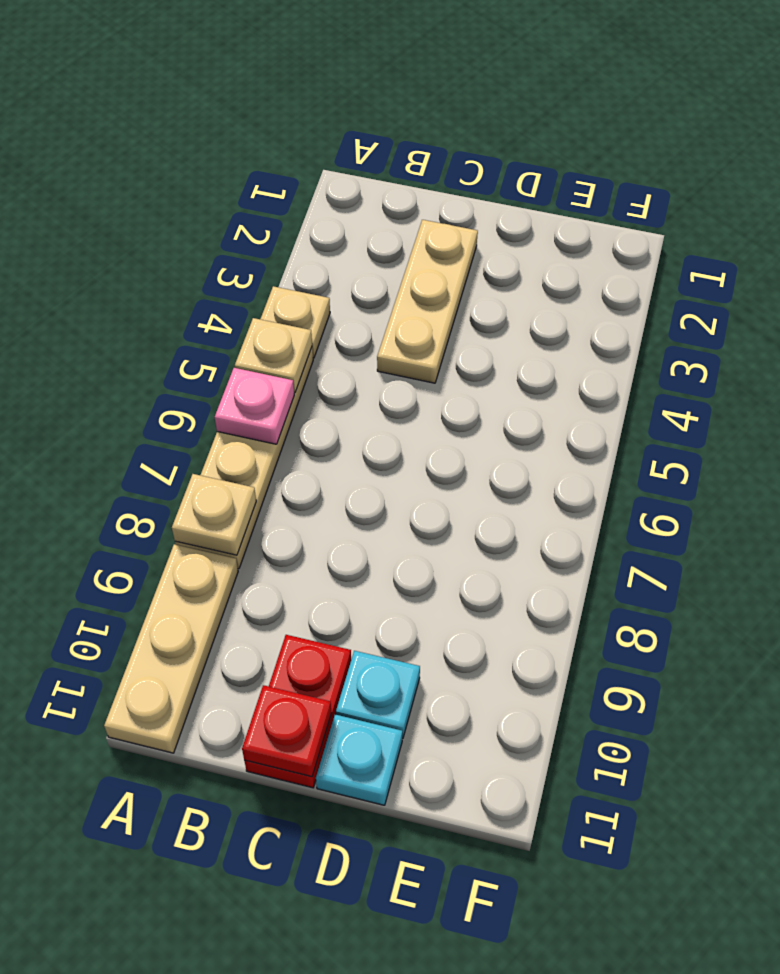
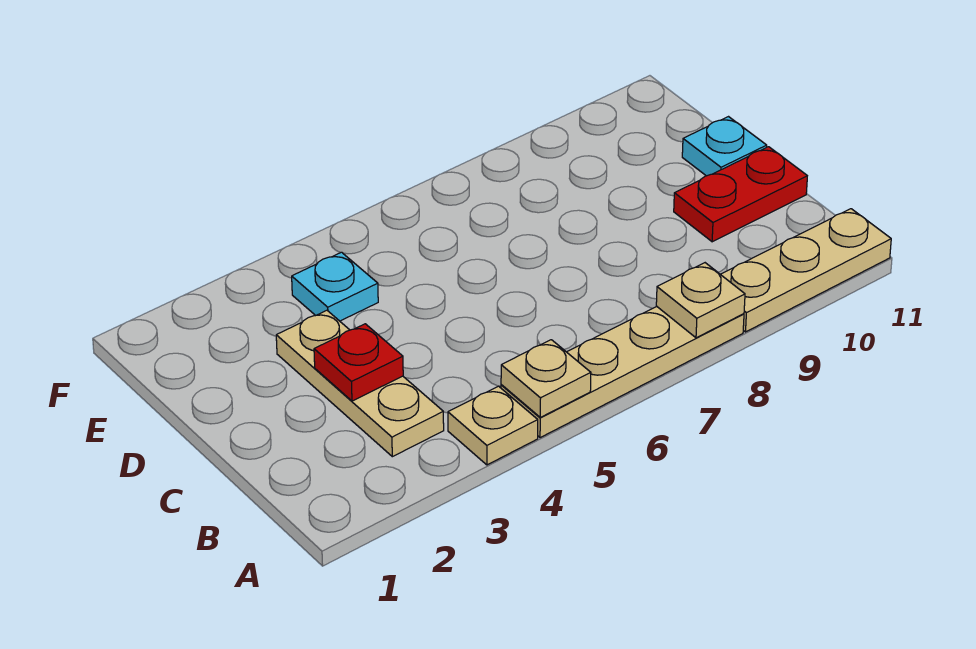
pink plate A6 level 2 -> none
tan plate C2:C4 level 1 -> tan plate B3:D3 level 1
red plate C11 level 2 -> red plate C3 level 2
cyan plate D10 level 1 -> cyan plate E4 level 1

